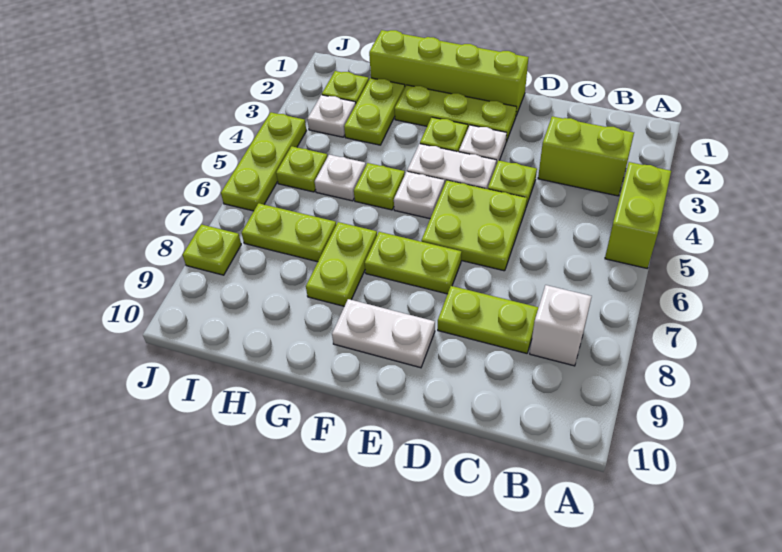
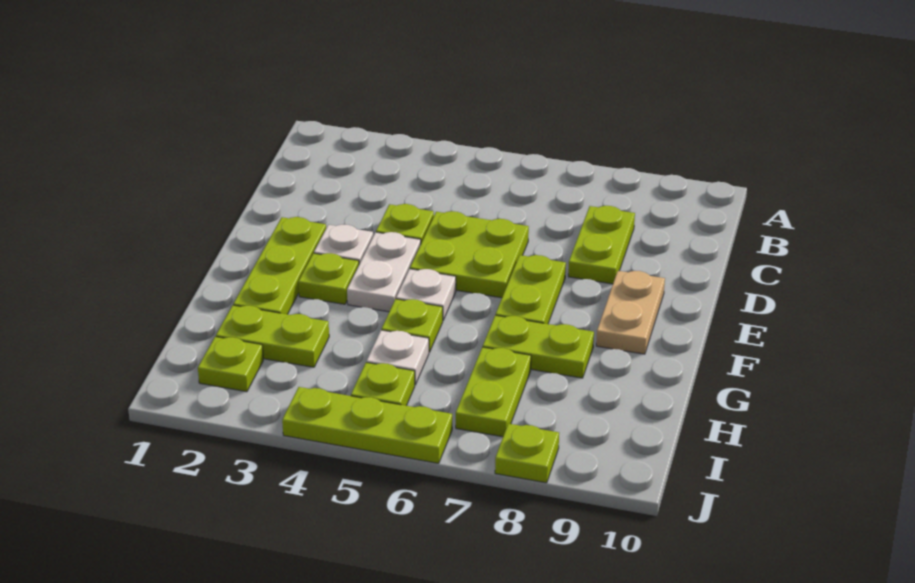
lime brick A4:A5 level 1 -> none
lime brick B3:C3 level 1 -> none
white brick B8 level 1 -> none
lime brick E1:H1 level 1 -> none
white plate E9:F9 level 1 -> tan plate E9:F9 level 1
white plate I3 level 1 -> none

